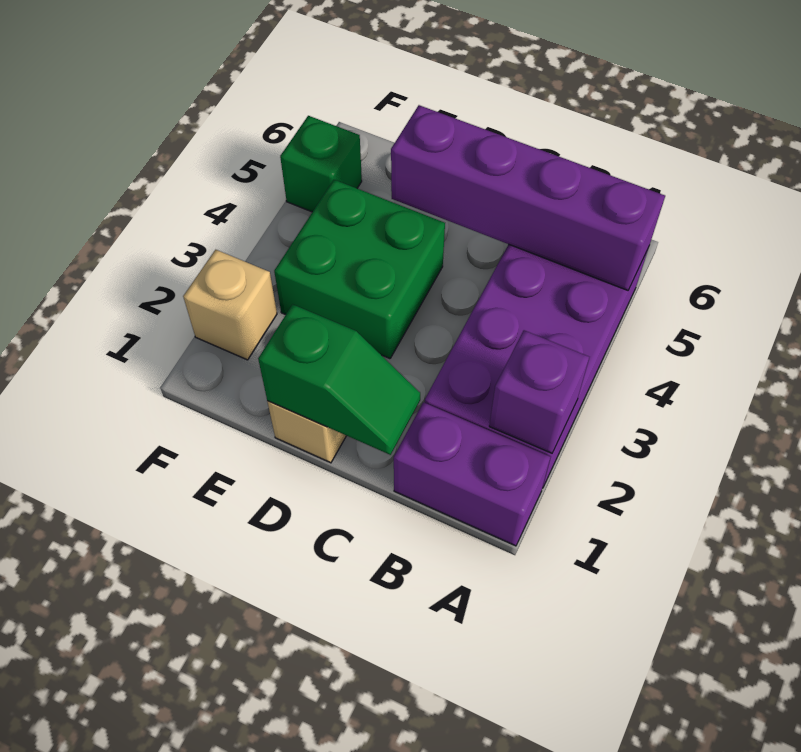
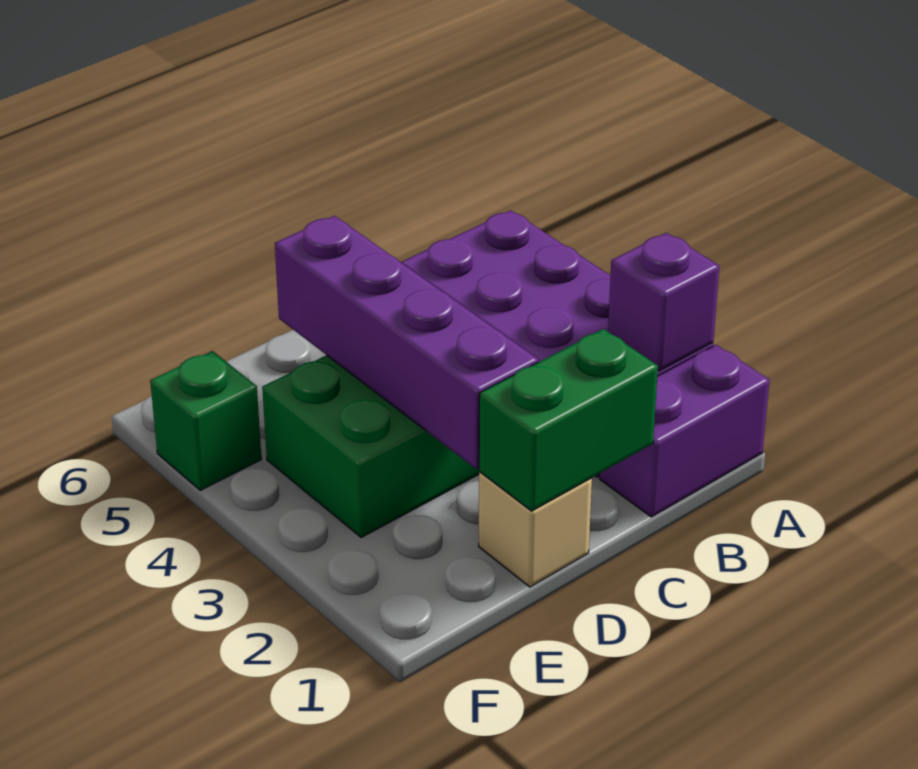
purple brick A5:D5 level 2 -> purple brick D2:D5 level 2
green slope C1:D1 level 2 top D -> green brick C1:D1 level 2
tan brick F2 level 1 -> none

